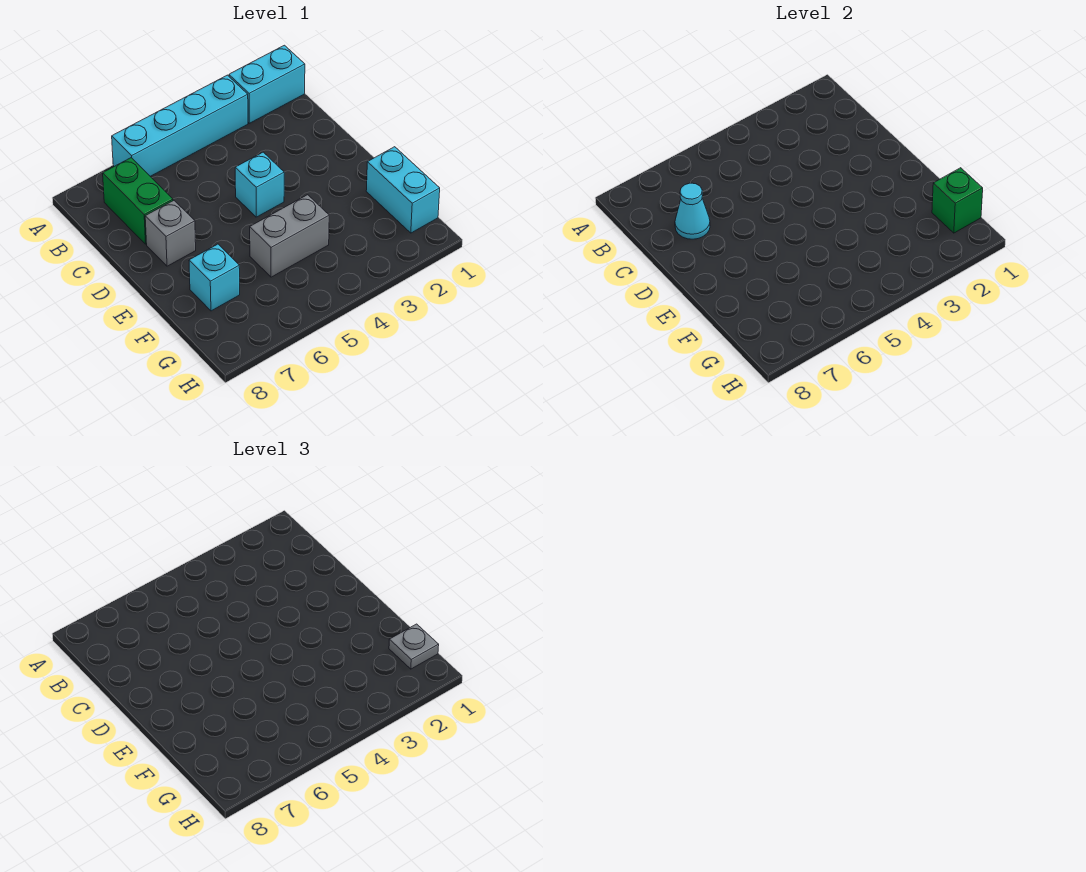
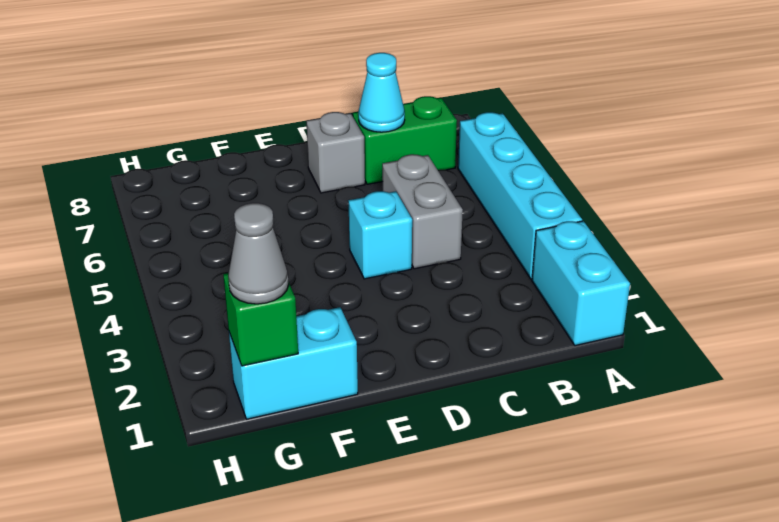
grey brick F4:F5 level 1 -> grey brick C4:C5 level 1
cyan brick F7 level 1 -> none
grey plate G1 level 3 -> grey cone G1 level 3

